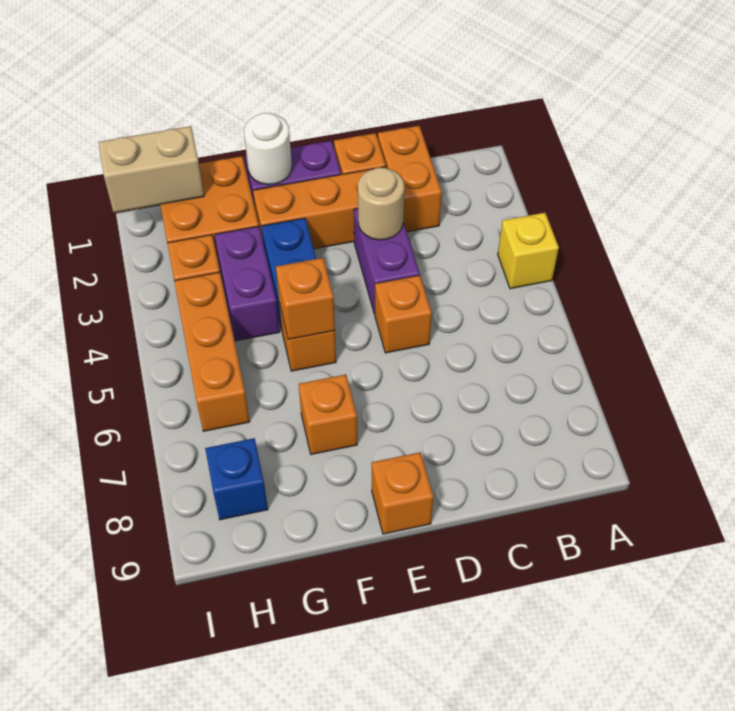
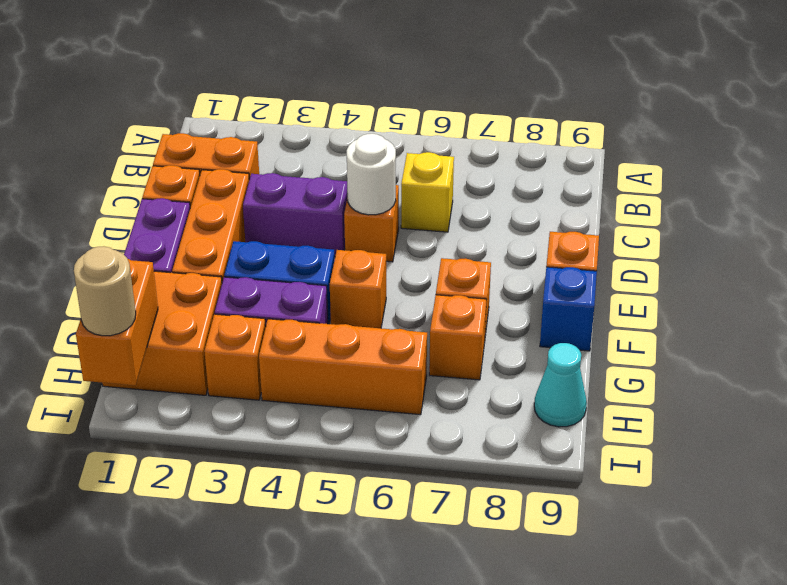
yellow brick A4 level 1 -> yellow brick C6 level 1
tan round brick D3 level 2 -> tan round brick I1 level 3
white round brick F1 level 2 -> white round brick D5 level 2
orange brick F5 level 2 -> orange brick G7 level 1
tan brick H1:I1 level 2 -> orange brick H1:I1 level 2
blue brick H8 level 1 -> blue brick F9 level 1
none -> cyan cone H9 level 1

